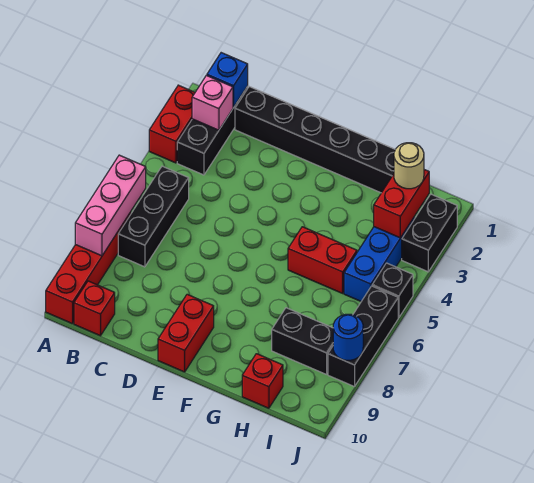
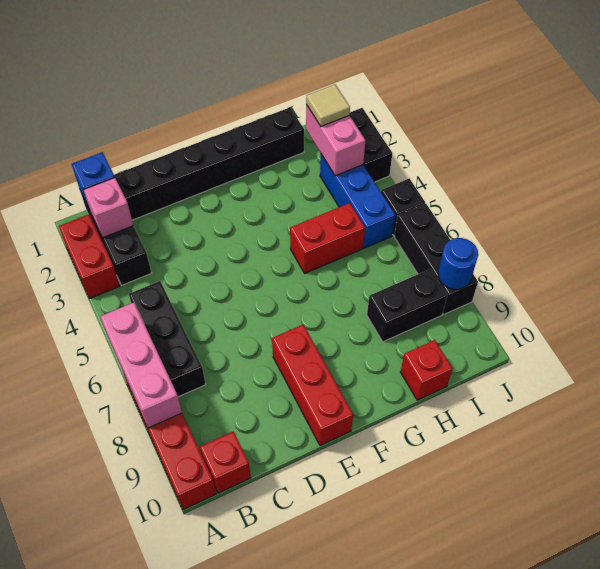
red brick E9:E10 level 1 -> red brick E8:E10 level 1
red brick I2:I3 level 2 -> pink brick I2:I3 level 2
tan round brick I2 level 3 -> tan tile I2 level 3

